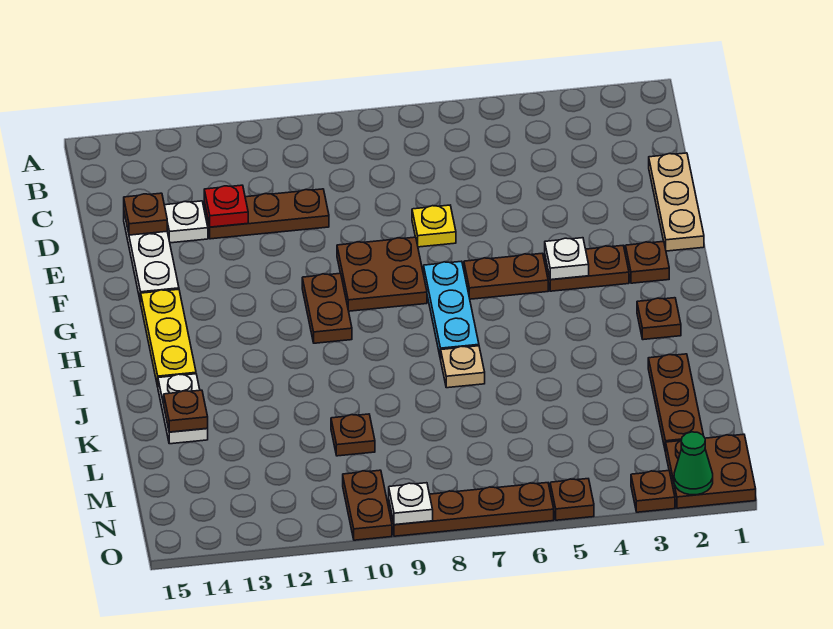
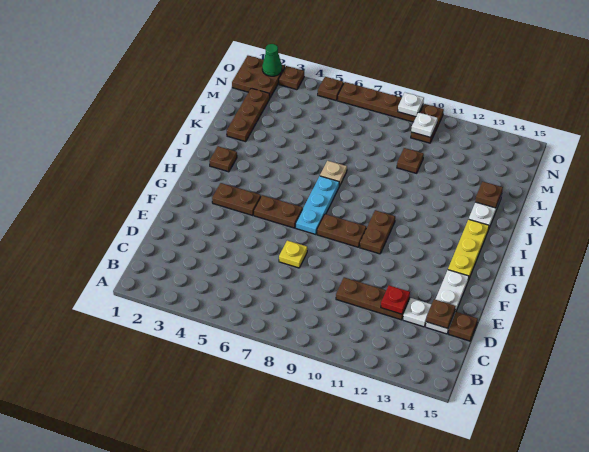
tan plate D1:F1 level 1 -> none
brown plate F8:G9 level 1 -> brown plate G8:G9 level 1
brown plate G2 level 1 -> brown plate D15 level 1
white plate G4 level 2 -> white plate N10 level 2

